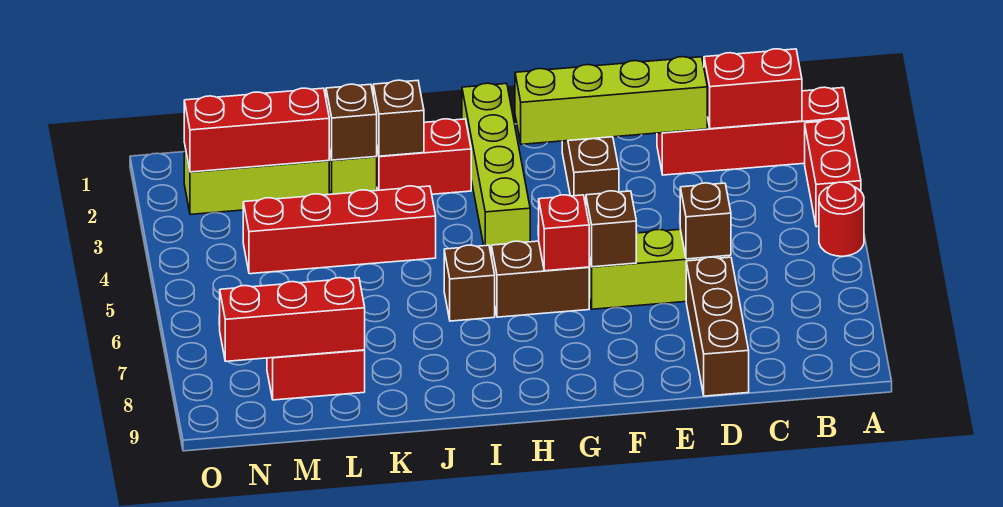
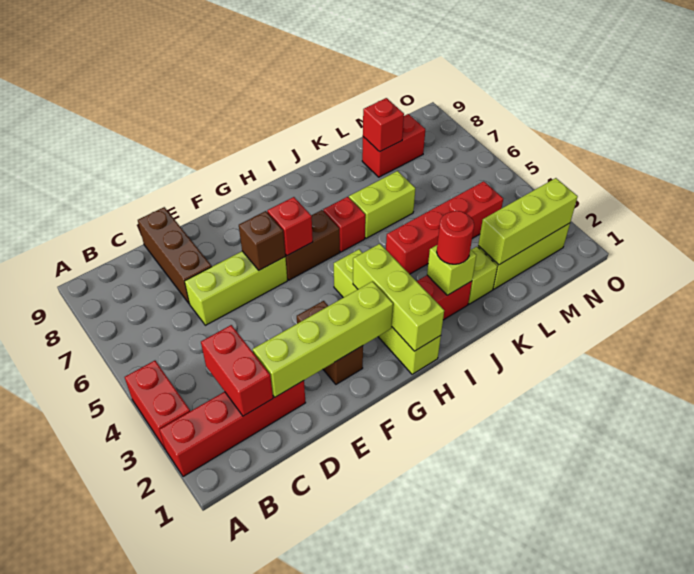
red round brick A5 level 1 -> red round brick J2 level 3
red brick B2:C2 level 2 -> red brick C2:C3 level 2
brown brick D6 level 2 -> none
none -> lime brick H1:H3 level 2
brown brick I6 level 1 -> red brick I6 level 1
brown brick J2 level 2 -> lime brick J2 level 2
none -> lime brick J6:K6 level 1
brown brick K2 level 2 -> none
red brick L2:N2 level 2 -> lime brick L2:N2 level 2
red brick L8:N8 level 2 -> red brick L8 level 2

